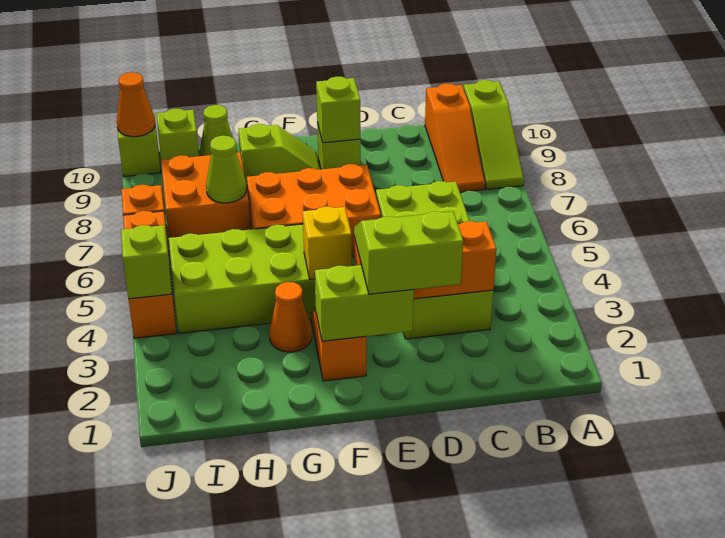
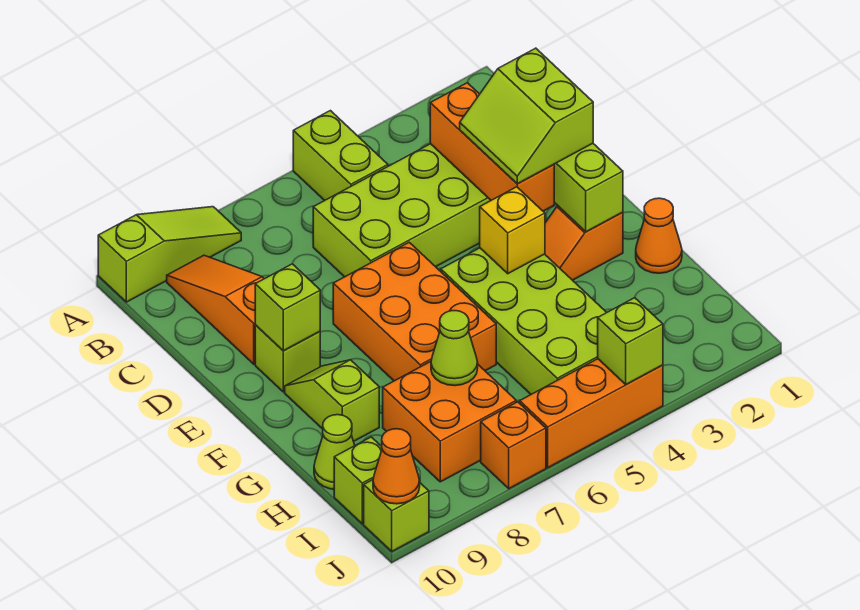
none -> lime brick A5:B5 level 1
orange slope B8:B10 level 1 top 10 -> orange slope B9:D9 level 1 top D
orange cone G3 level 1 -> orange cone G1 level 1

